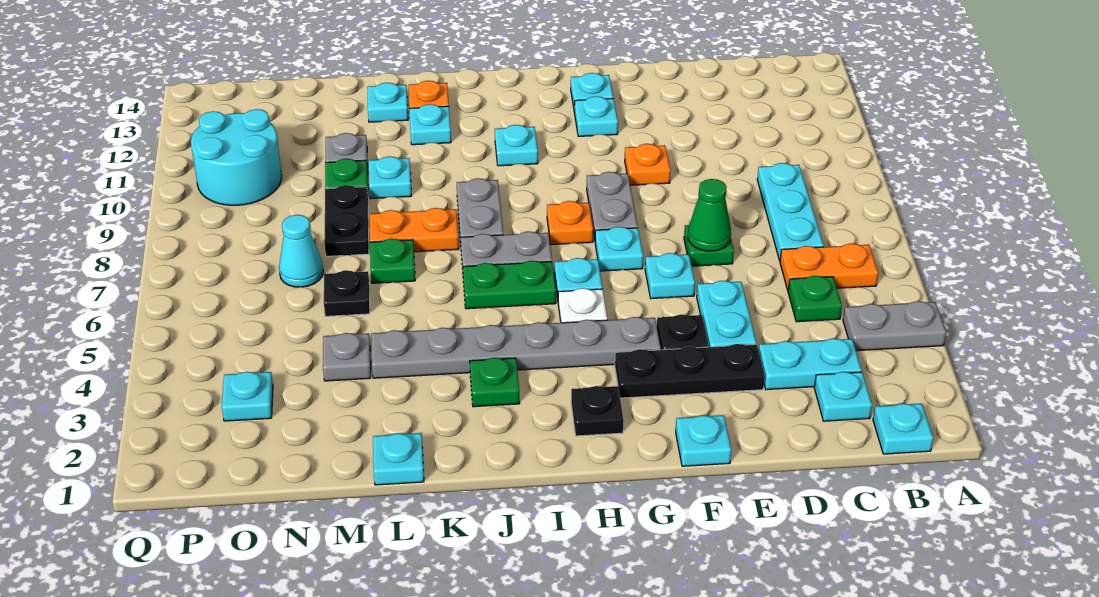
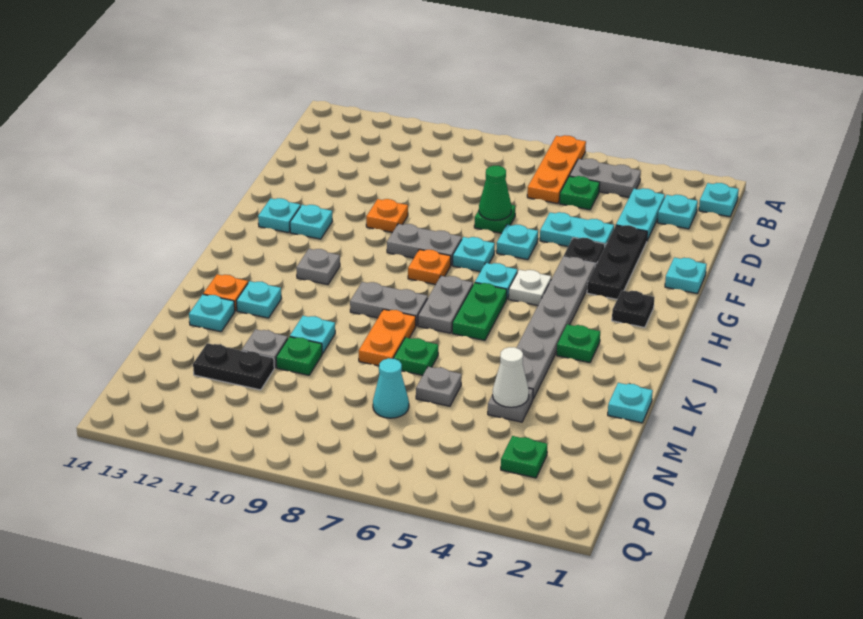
grey plate A4:B4 level 1 -> grey plate B4:B5 level 1
orange plate B6:C6 level 1 -> orange plate A6:C6 level 1
cyan plate C7:C9 level 1 -> none
cyan plate I11 level 1 -> grey plate I11 level 1
none -> white cone M4 level 2
black plate M6 level 1 -> grey plate M6 level 1
black plate M8:M9 level 1 -> black plate N11:N12 level 1
cyan plate O3 level 1 -> green plate O3 level 1
cyan round brick O10:P11 level 1 -> none

